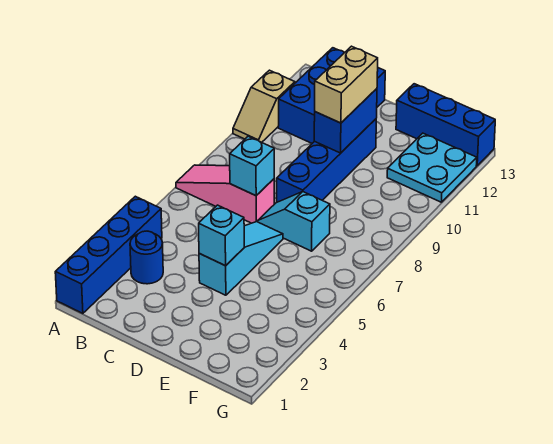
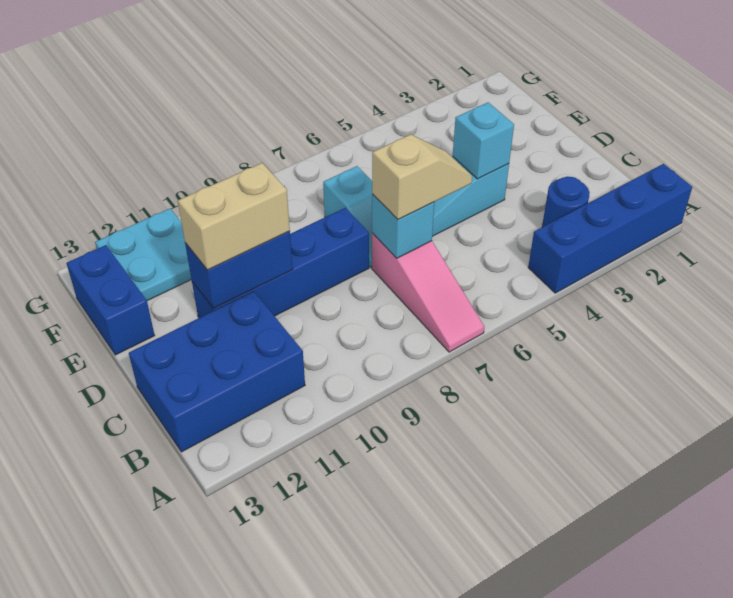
tan slope A10:A11 level 1 top 11 -> tan slope C6:C7 level 3 top 7
blue brick E13:G13 level 1 -> blue brick E13:F13 level 1

